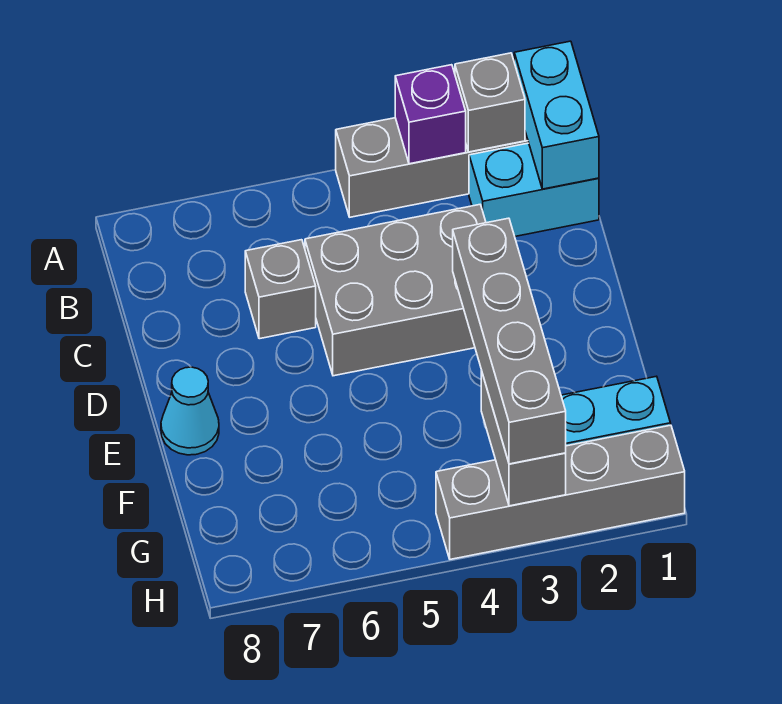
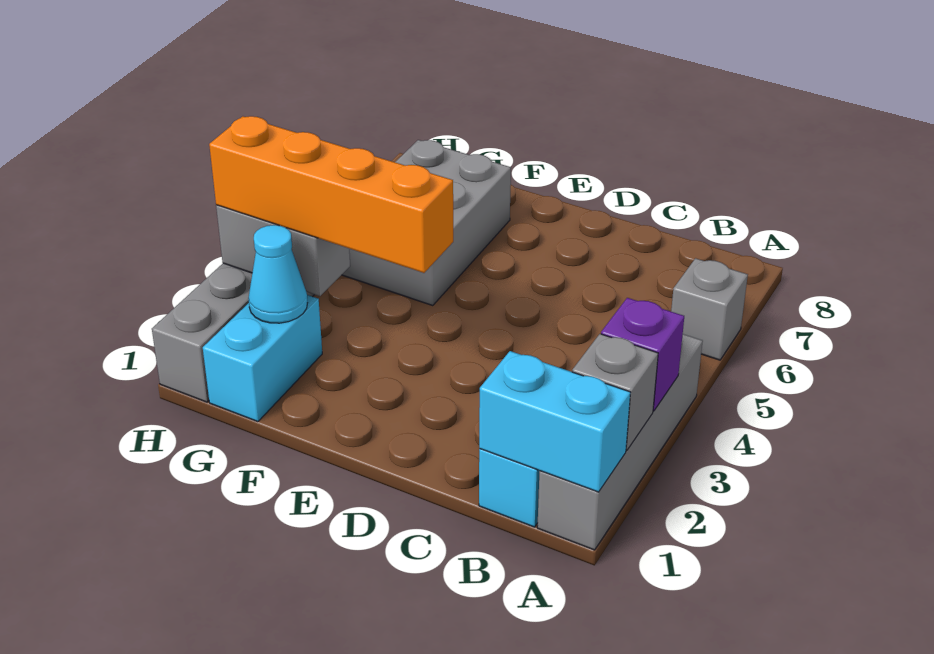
grey brick C3:D5 level 1 -> grey brick F5:G7 level 1
grey brick C6 level 1 -> grey brick A6 level 1
grey brick E3:H3 level 3 -> orange brick E3:H3 level 3
cyan cone E8 level 1 -> cyan cone G2 level 2

